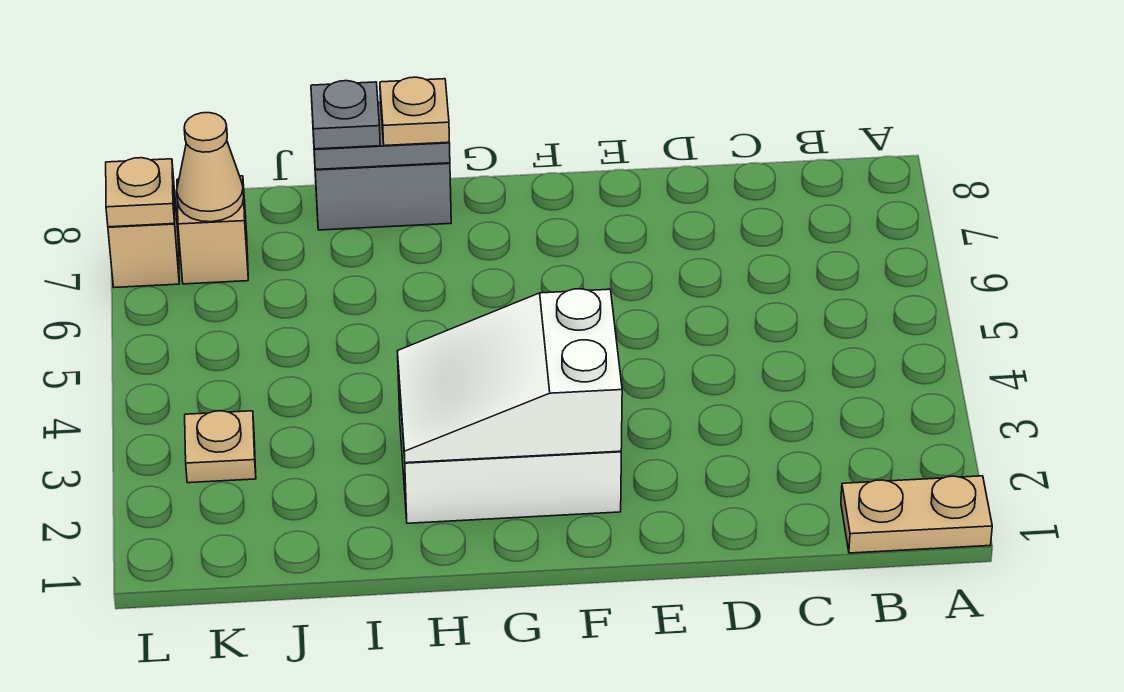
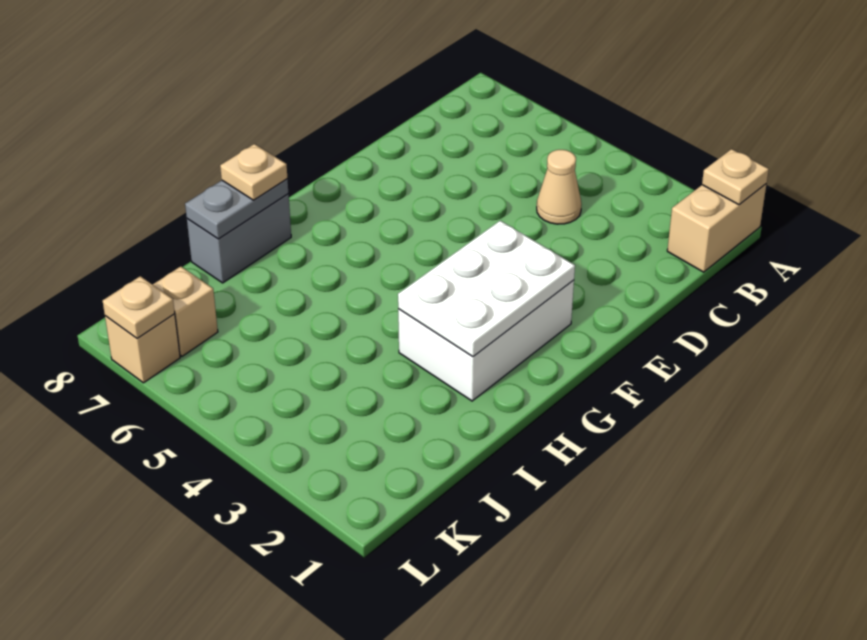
tan plate A1:B1 level 1 -> tan brick A1:B1 level 1
white slope F2:H3 level 2 top F -> white plate F2:H3 level 2
grey plate I8 level 3 -> none
tan plate K3 level 1 -> tan plate A1 level 2
tan cone K7 level 2 -> tan cone C4 level 1

